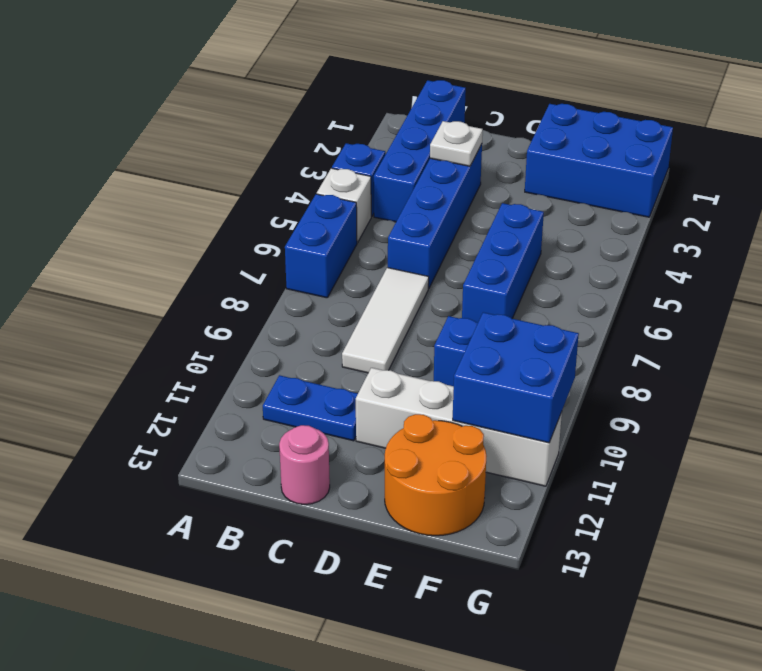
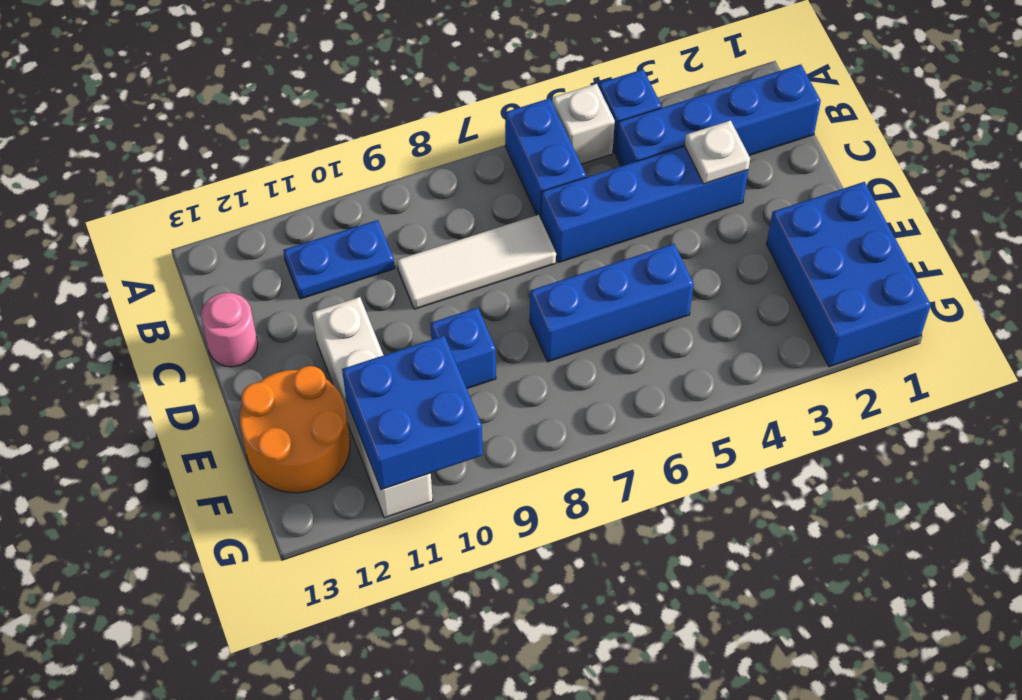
blue brick A6:A7 level 1 -> blue brick A6:B6 level 1
blue plate B11:C11 level 1 -> blue plate B10:B11 level 1

